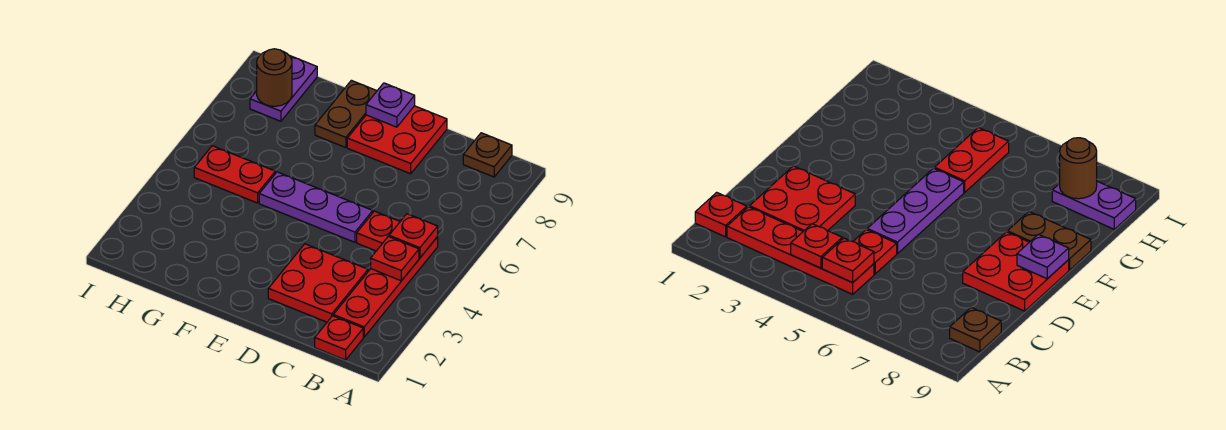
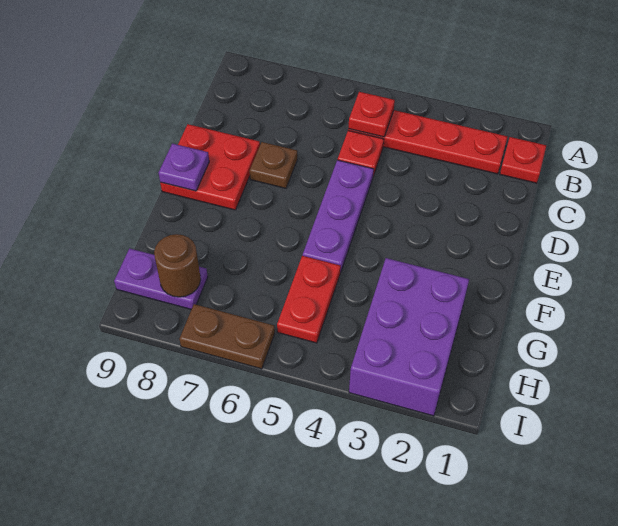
red plate B4 level 2 -> none
brown plate B9 level 1 -> brown plate D7 level 1
red plate C2:D3 level 1 -> none
brown plate F8:F9 level 1 -> brown plate I6:I7 level 1
none -> purple brick G2:I3 level 1

